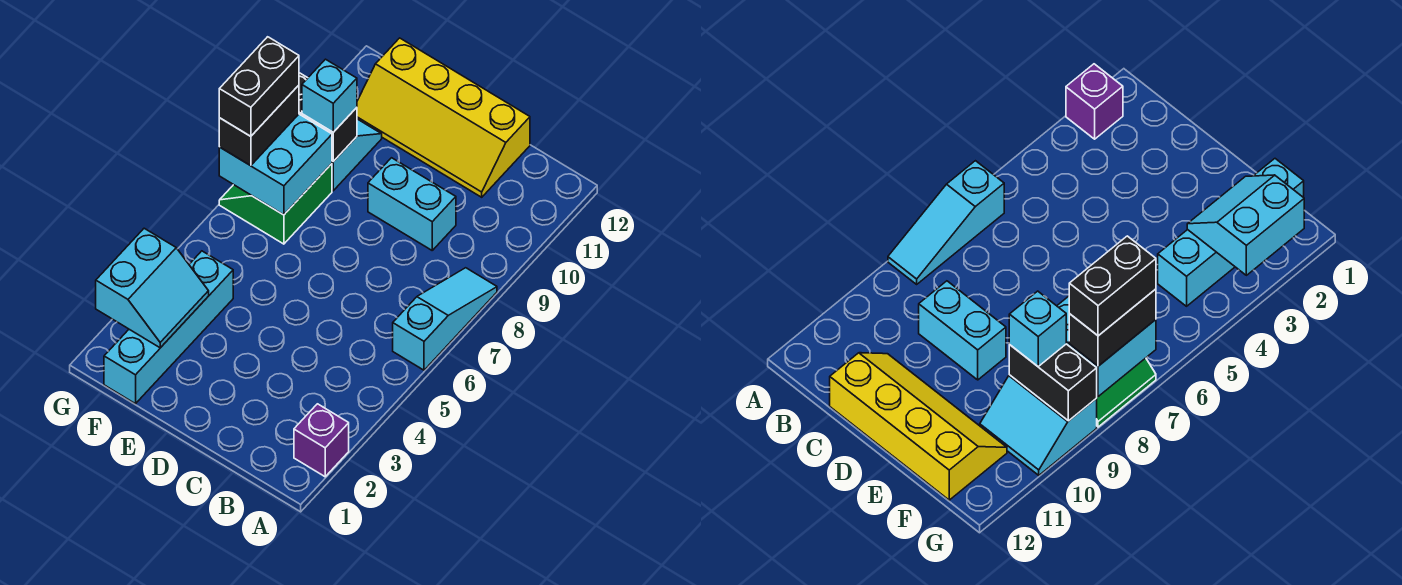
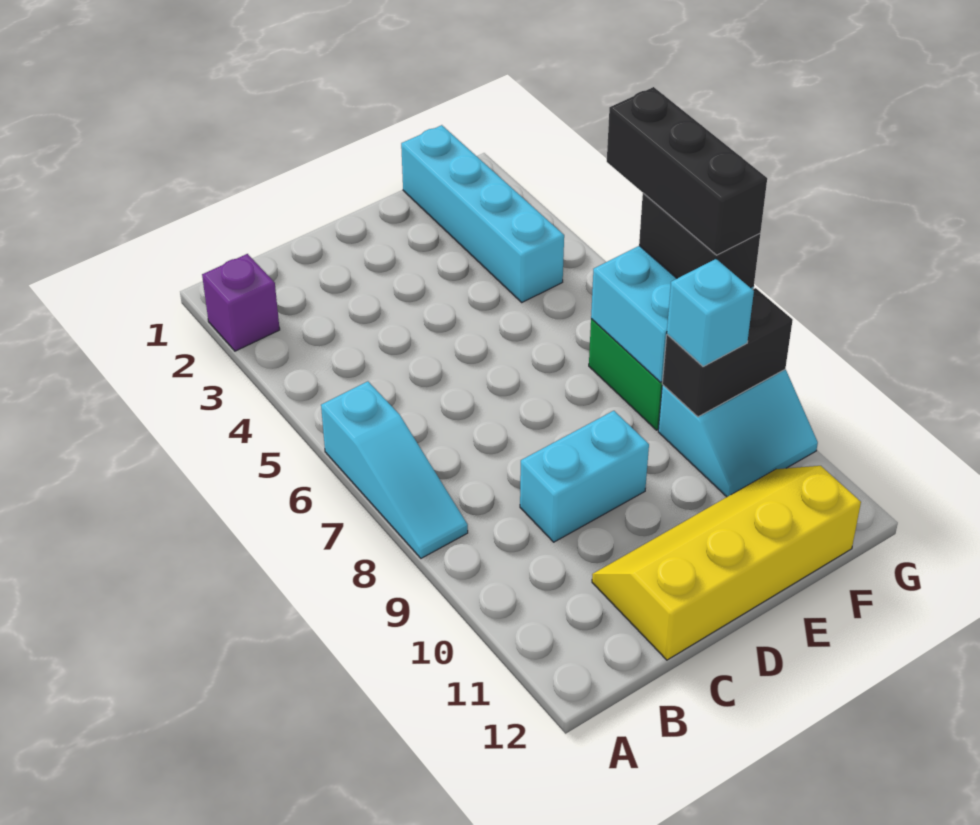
cyan slope F2:G3 level 2 top G -> none
black brick G7:G8 level 4 -> black brick G6:G8 level 4

